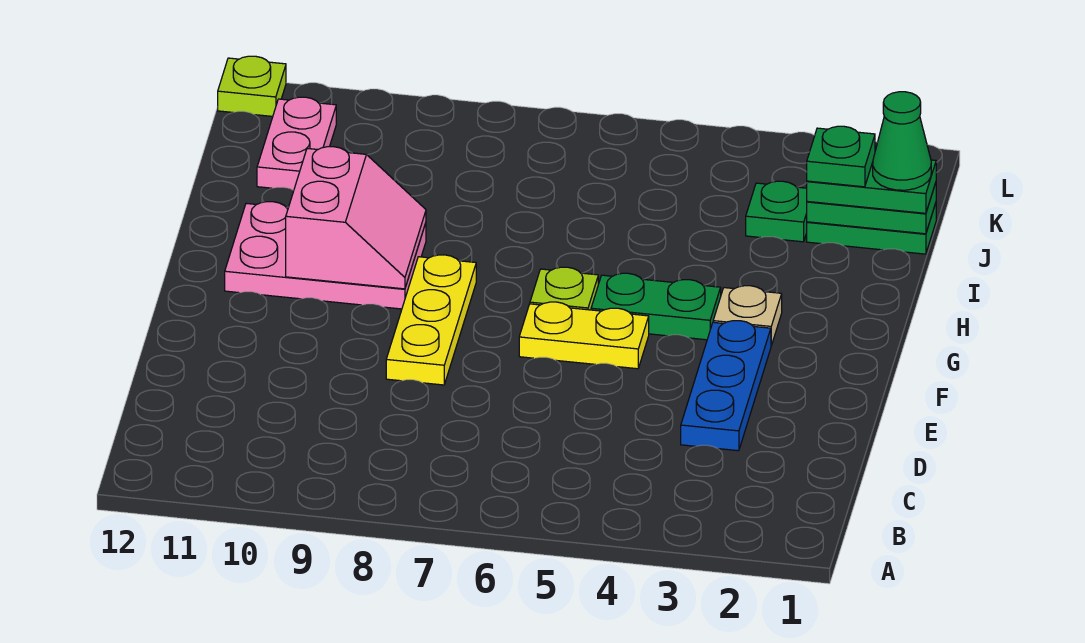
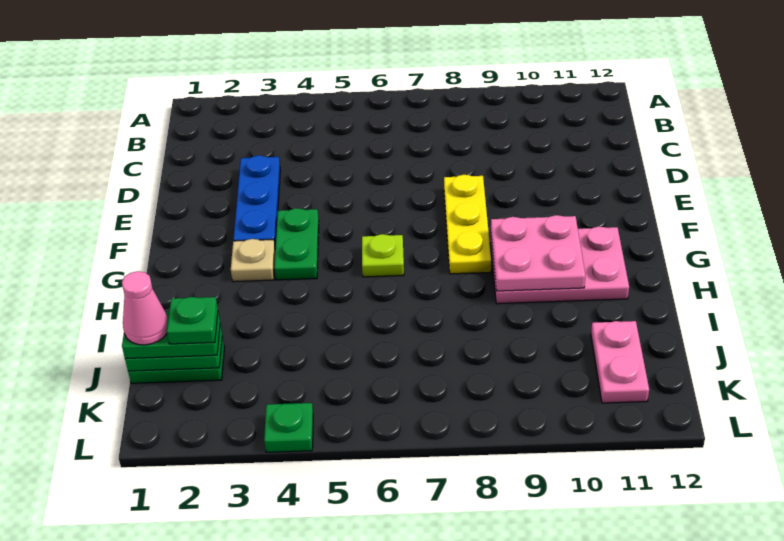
yellow plate F5:F6 level 1 -> none
green plate G4:G5 level 1 -> green plate F4:G4 level 1
pink slope G9:H10 level 2 top 10 -> pink plate G9:H10 level 2
green cone J1 level 4 -> pink cone J1 level 4
green plate J3 level 1 -> green plate L4 level 1
lime plate L12 level 1 -> none

